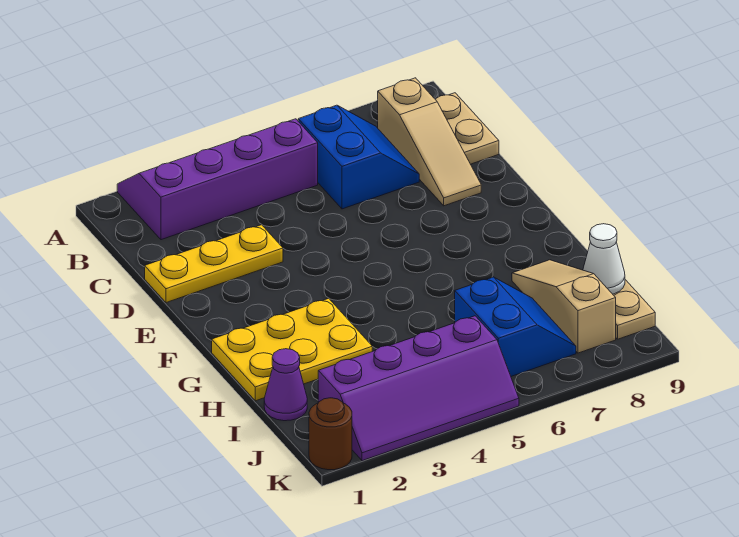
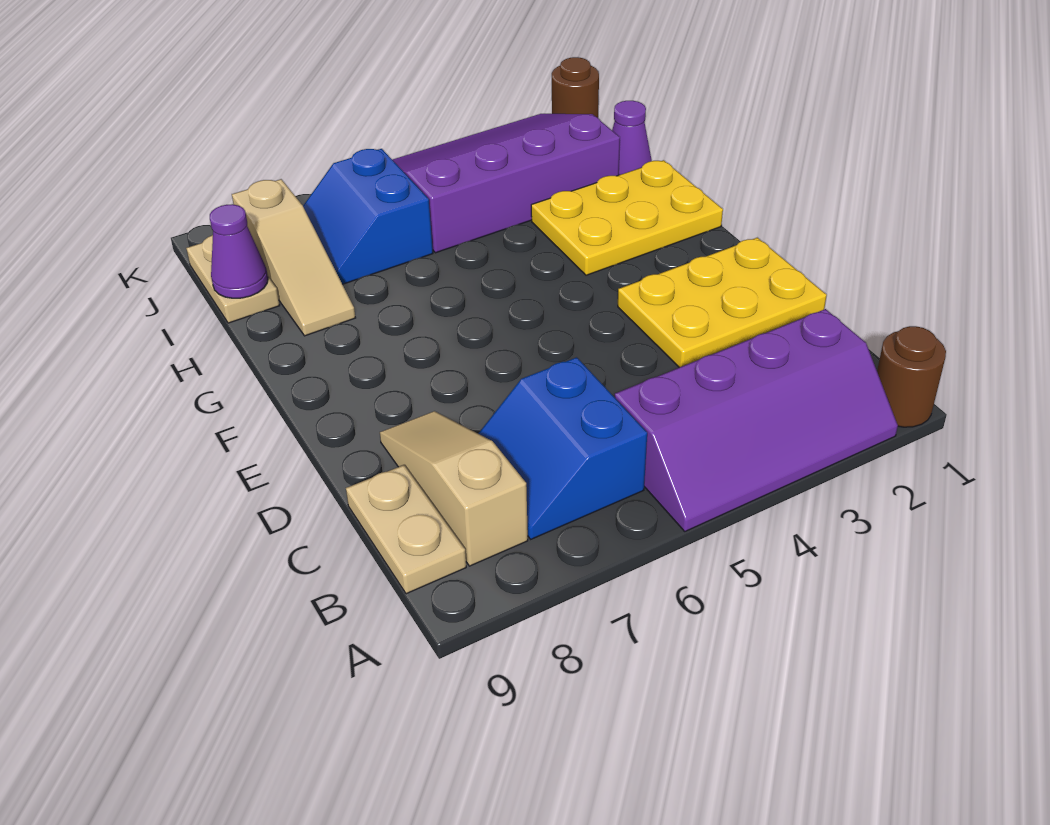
none -> brown round brick A1 level 1
yellow plate D1:D3 level 1 -> yellow plate D1:E3 level 1
white cone I9 level 2 -> purple cone I9 level 2
purple slope J2:K5 level 1 top J -> purple slope I2:K5 level 1 top I

